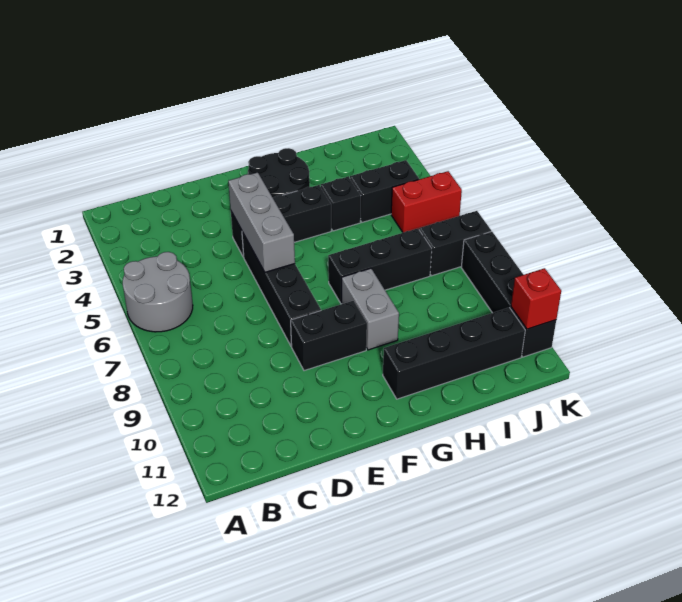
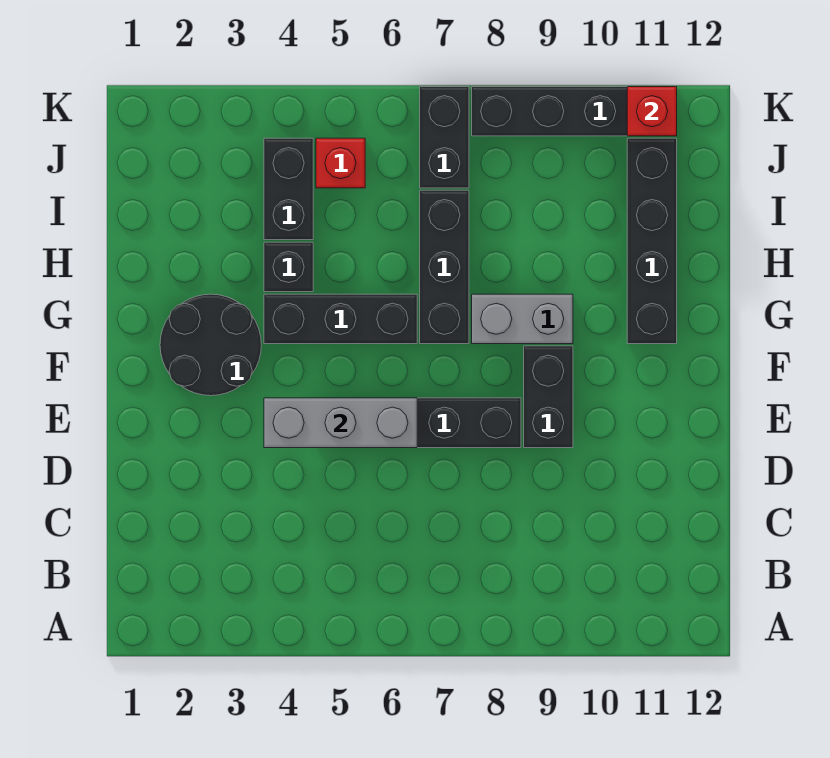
grey round brick A5:B6 level 1 -> none
black brick E4:G4 level 1 -> black brick G4:G6 level 1
red brick J5:K5 level 1 -> red brick J5 level 1

